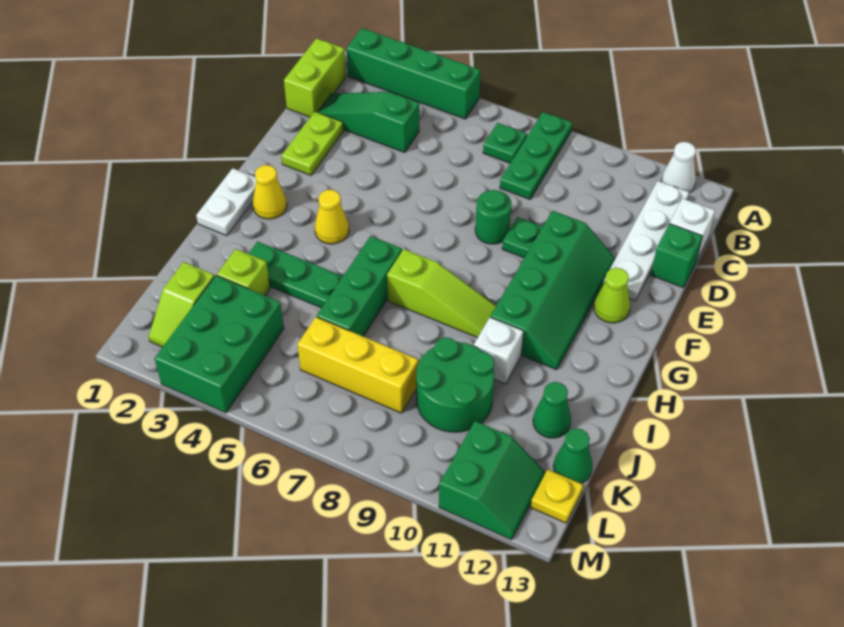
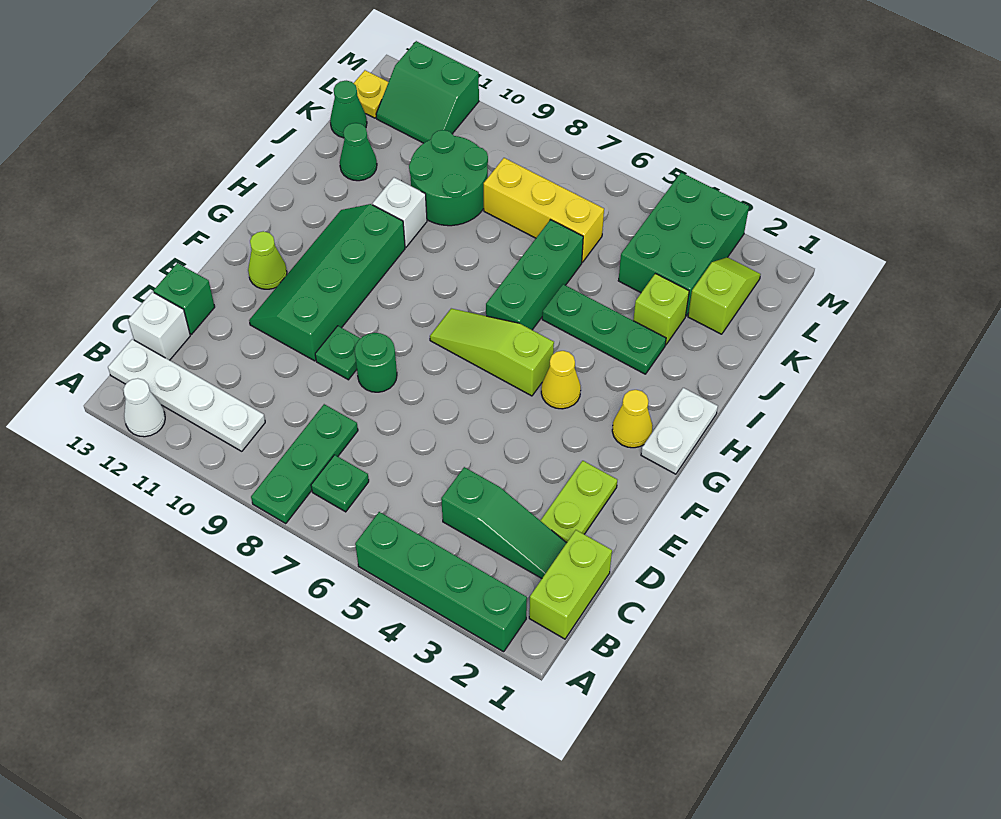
white plate B12:E12 level 1 -> white plate B10:B13 level 1
lime slope H7:H9 level 1 top 7 -> lime slope G5:G7 level 1 top 5
green slope L11:M12 level 1 top 11 -> green slope L11:M12 level 1 top M

